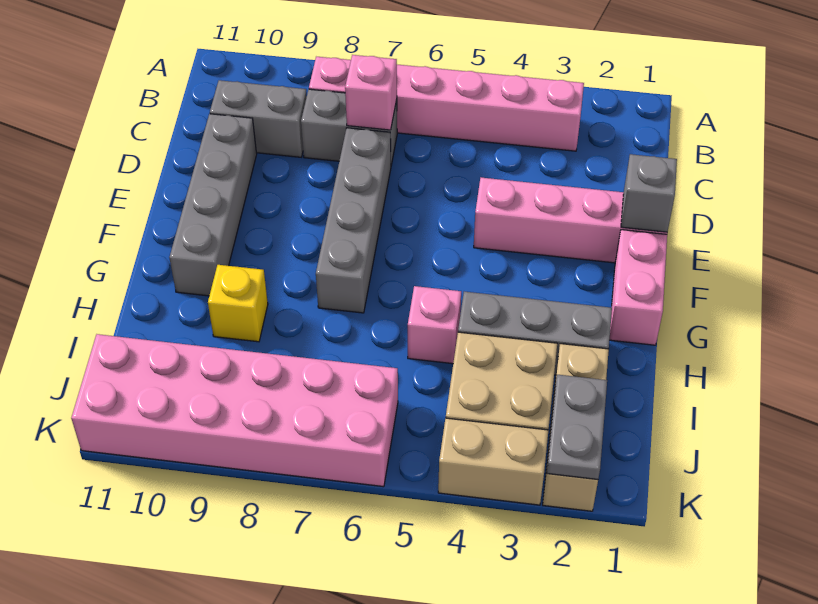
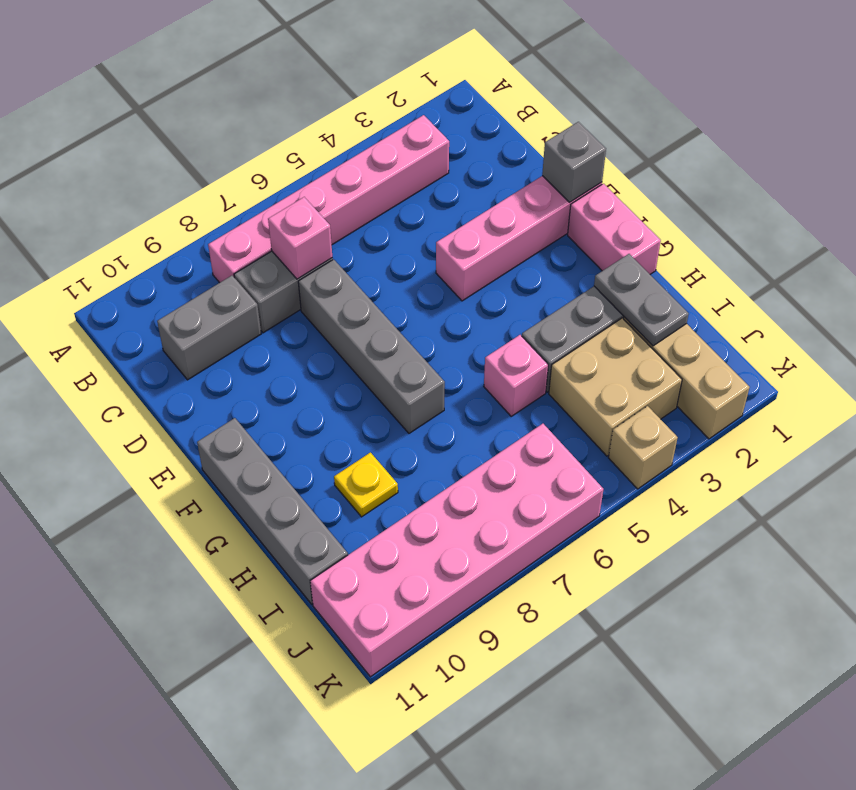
grey brick D10:G10 level 1 -> grey brick F11:I11 level 1
yellow brick H9 level 1 -> yellow plate H9 level 1
grey plate J2:K2 level 2 -> grey plate H2:I2 level 2
tan brick K3:K4 level 1 -> tan brick K4 level 1

